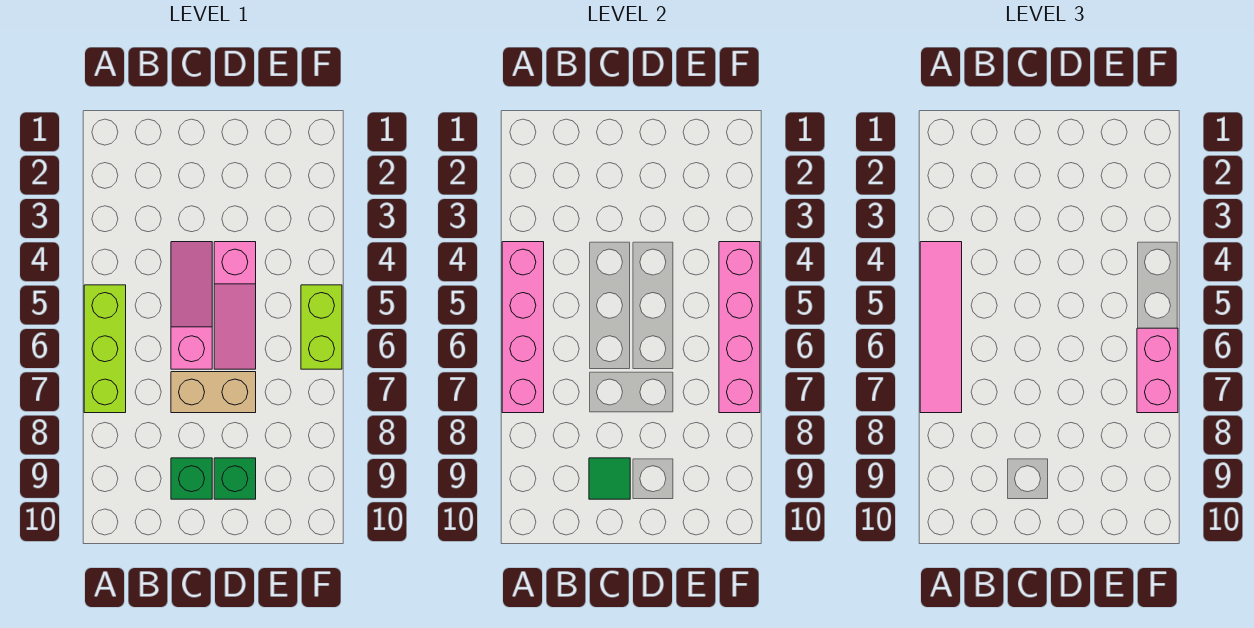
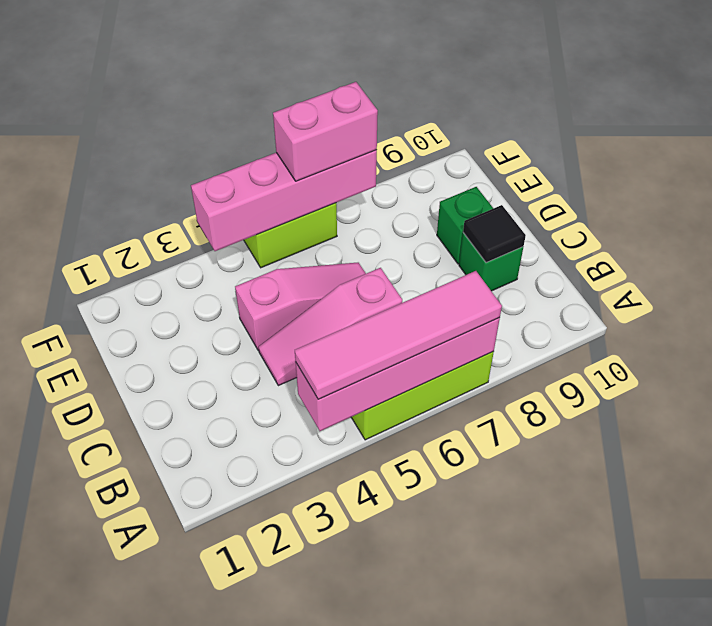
tan brick C7:D7 level 1 -> none
green tile C9 level 2 -> black tile C9 level 2

